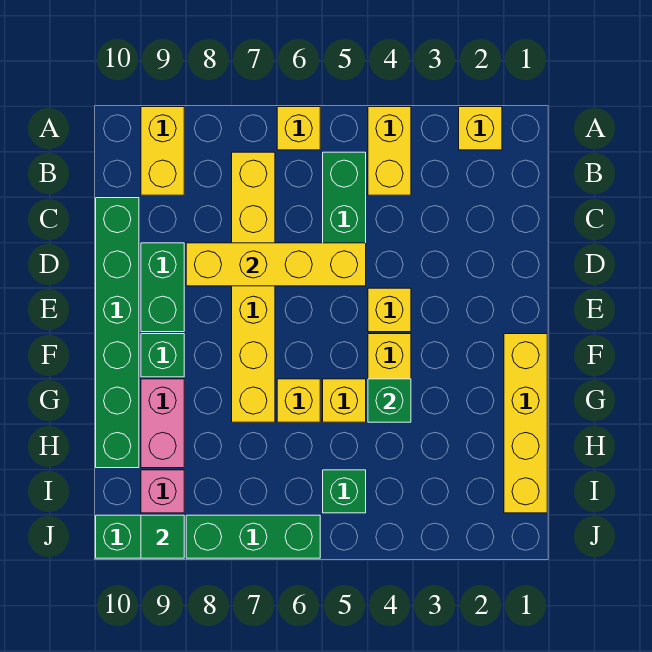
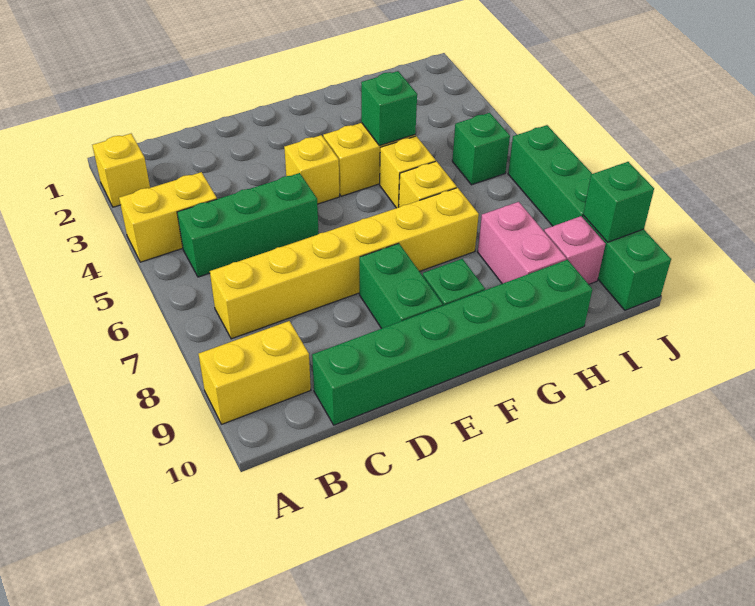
yellow brick A6 level 1 -> none
yellow brick D5:D8 level 2 -> none
green brick D9:E9 level 1 -> green brick E8:E9 level 1
yellow brick F1:I1 level 1 -> none
pink brick G9:H9 level 1 -> pink brick H8:H9 level 1
green tile J9 level 2 -> green brick J9 level 2

